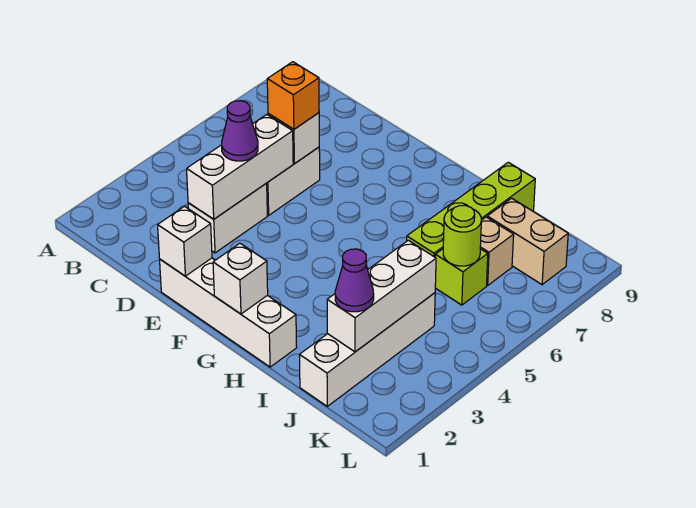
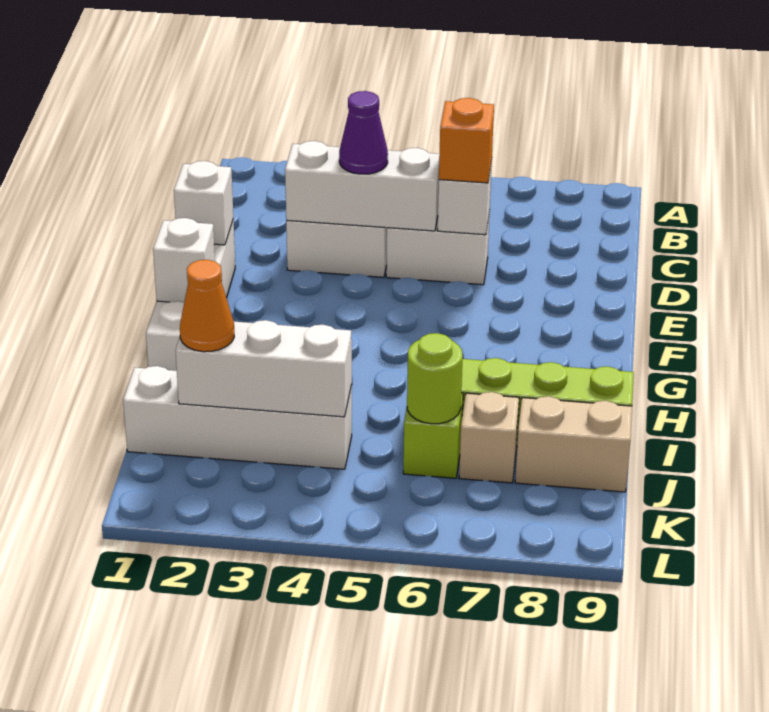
purple cone J2 level 3 -> orange cone J2 level 3
tan brick J8:K8 level 1 -> tan brick J8:J9 level 1

